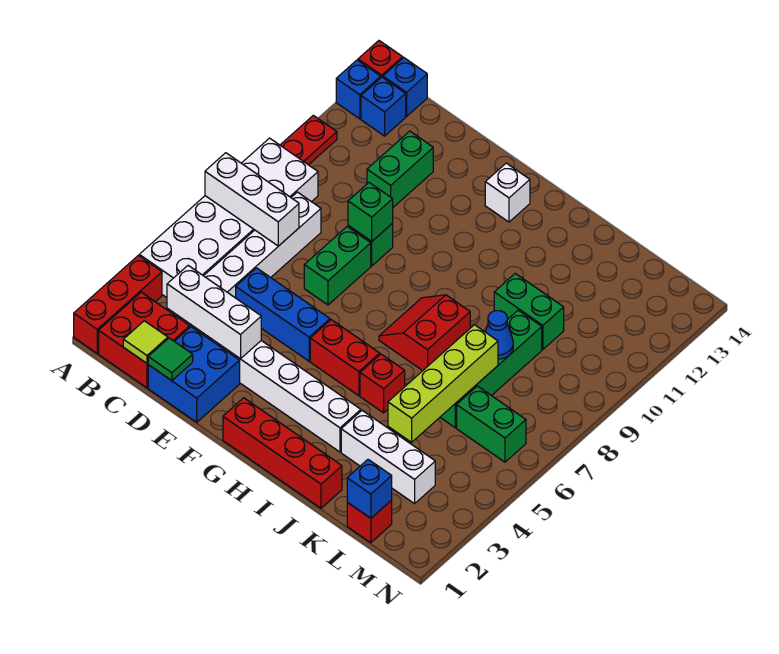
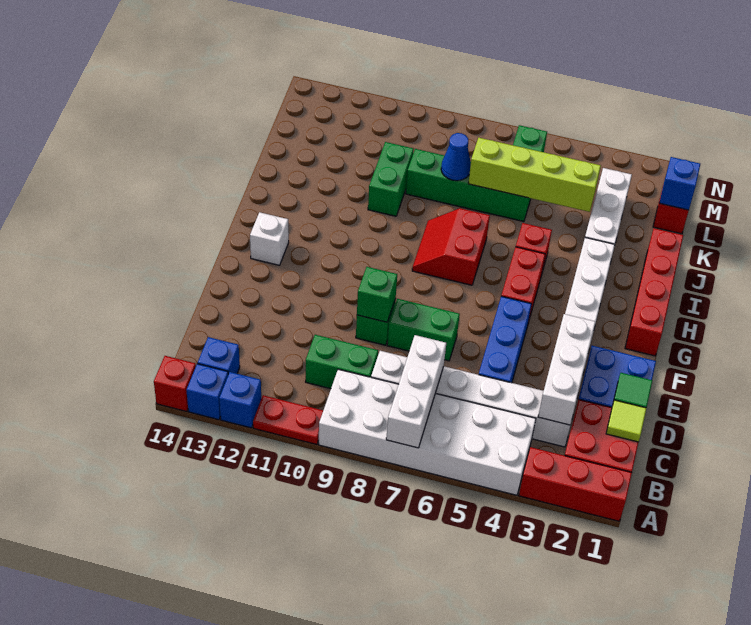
blue brick B14 level 1 -> blue brick A12 level 1
green brick D11:D12 level 1 -> green brick C9:C10 level 1
red slope H7:I8 level 1 top I -> red slope H7:I8 level 1 top 7

